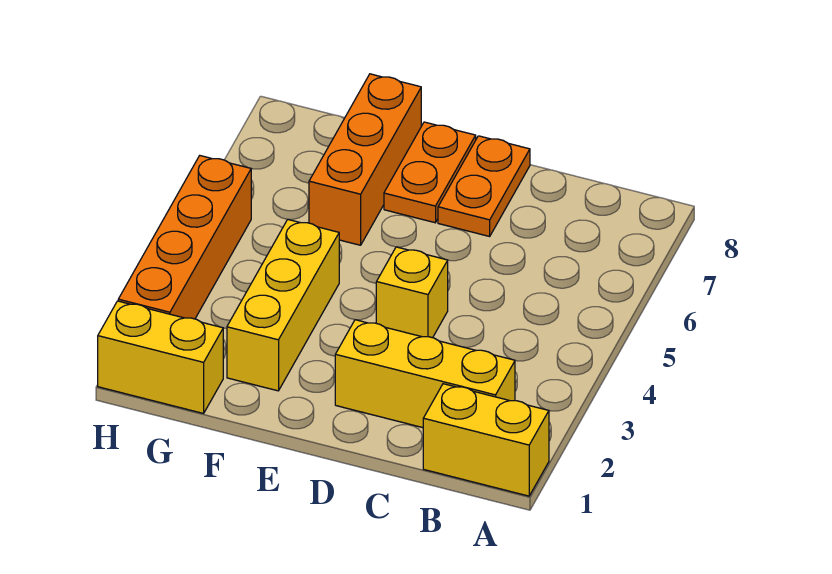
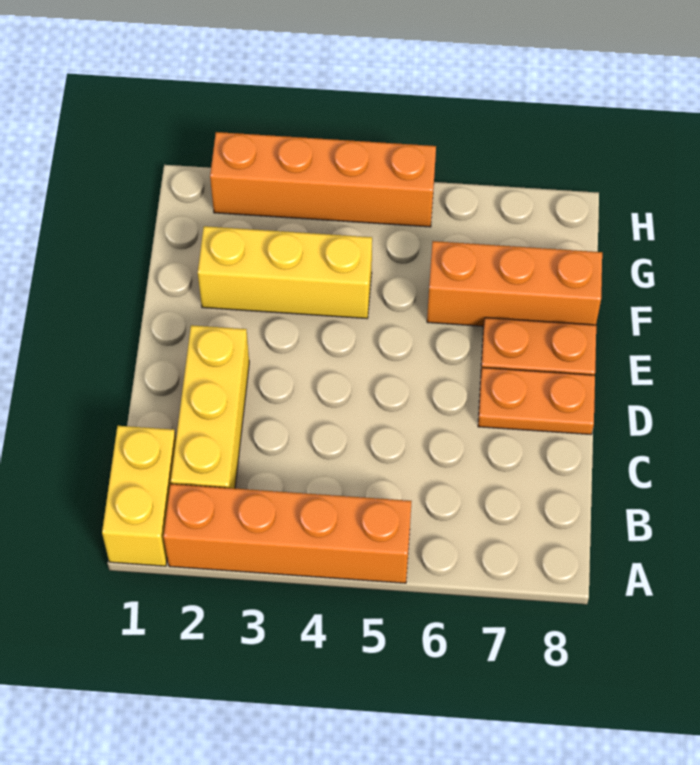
none -> orange brick A2:A5 level 1
yellow brick D4 level 1 -> none
yellow brick G1:H1 level 1 -> none

